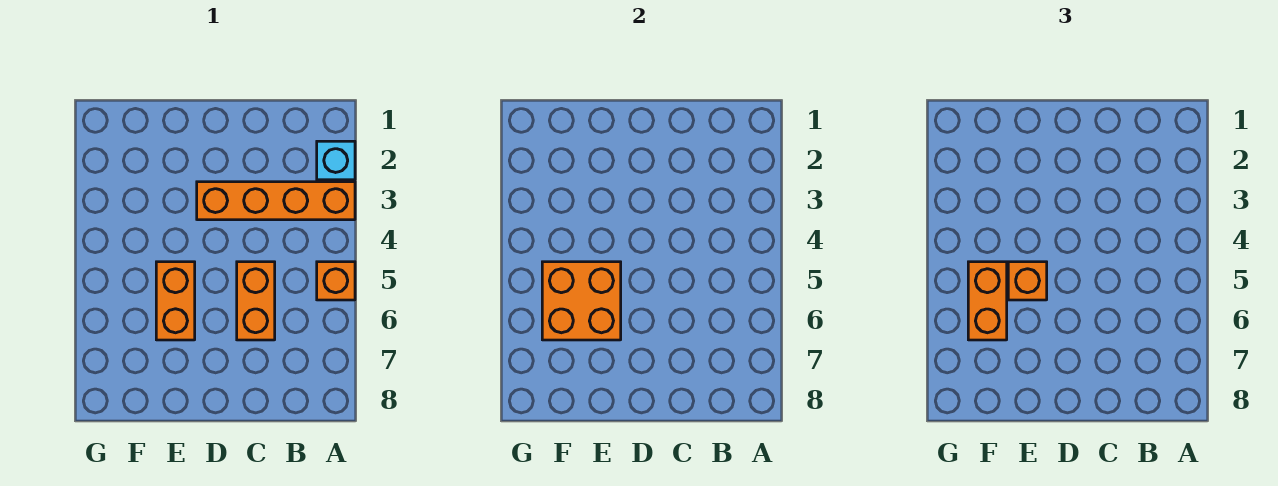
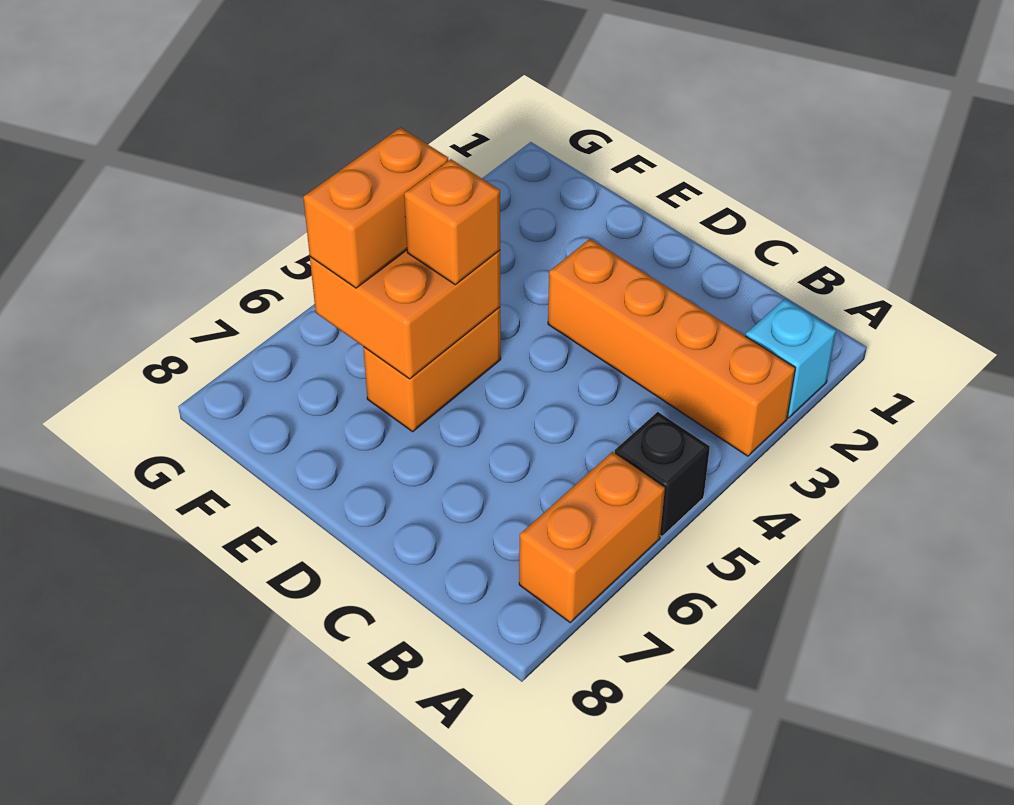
orange brick A5 level 1 -> black brick A5 level 1
orange brick C5:C6 level 1 -> orange brick A6:A7 level 1

